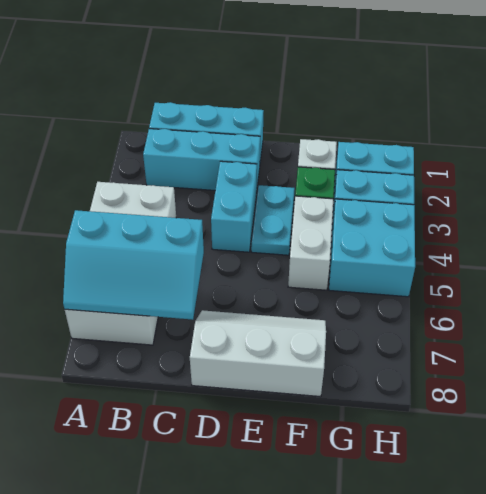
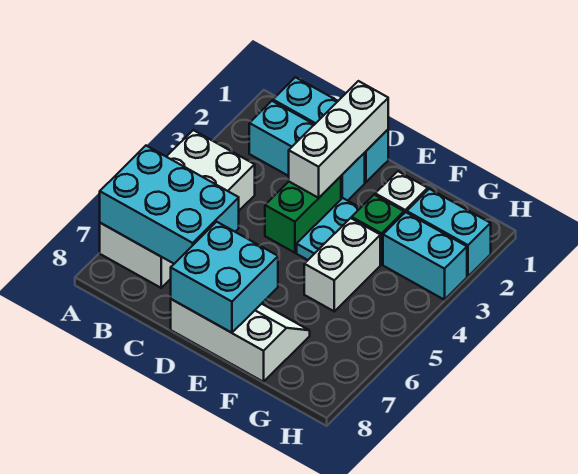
cyan slope A6:C7 level 2 top 6 -> cyan brick A6:C7 level 2
none -> white brick D1:D3 level 2
cyan brick D3:D4 level 1 -> green brick D3:D4 level 1
cyan brick G4:H5 level 1 -> cyan brick D7:E8 level 2

